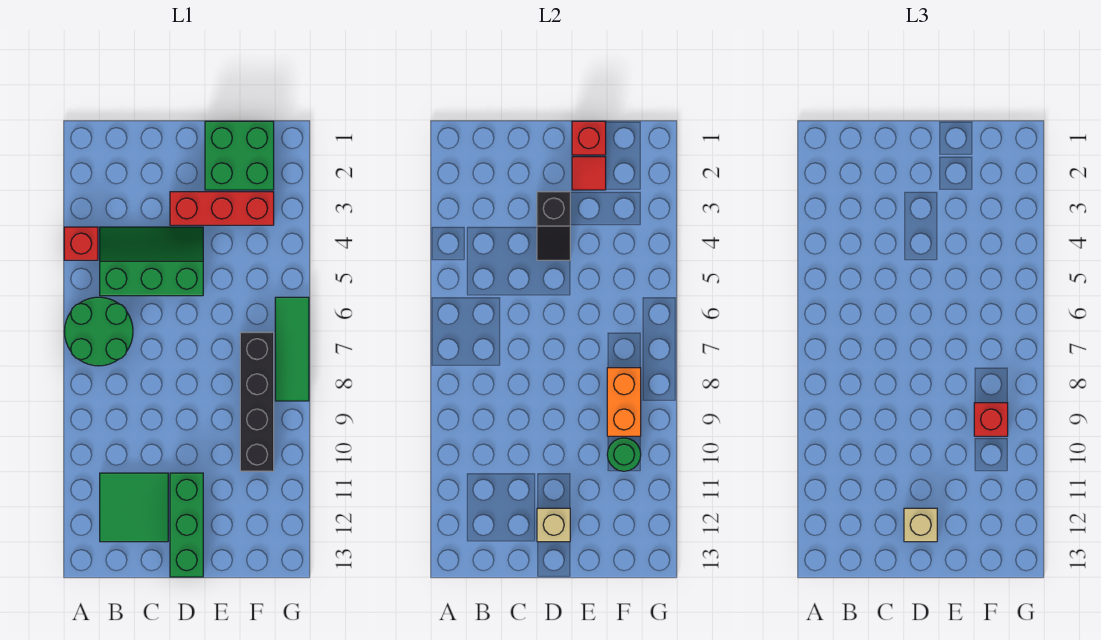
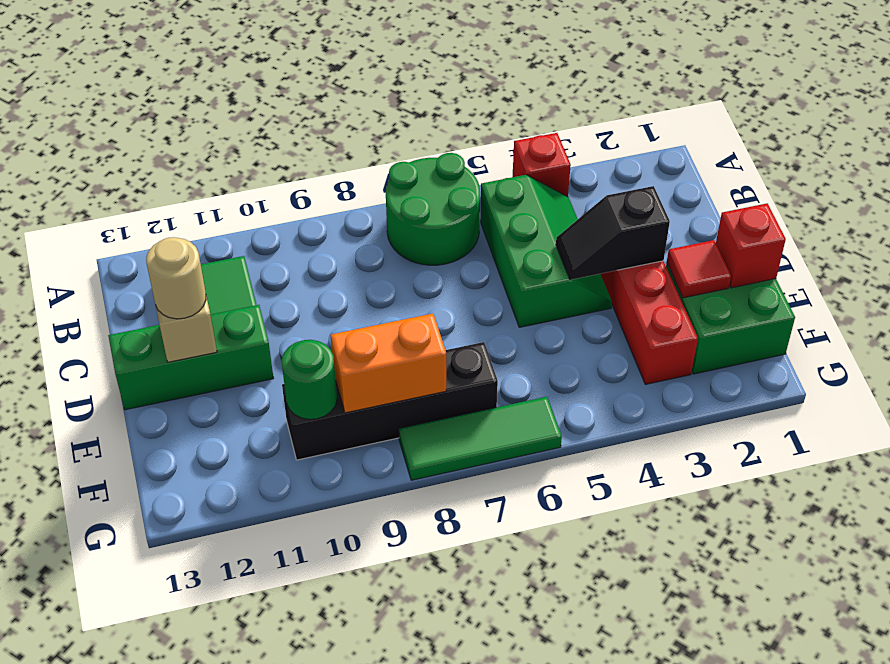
tan brick D12 level 3 -> tan round brick D12 level 3
red brick F9 level 3 -> none

